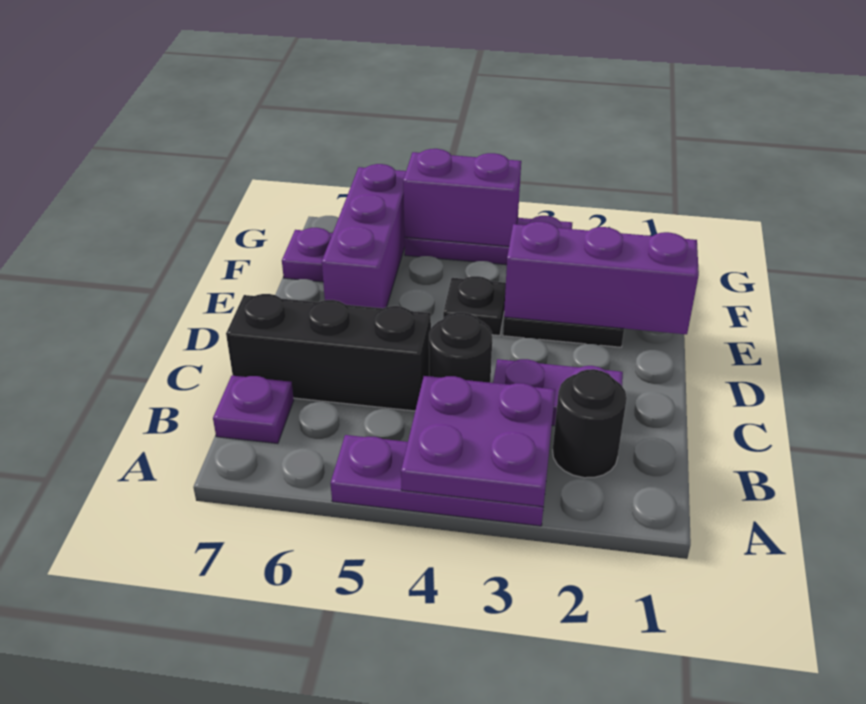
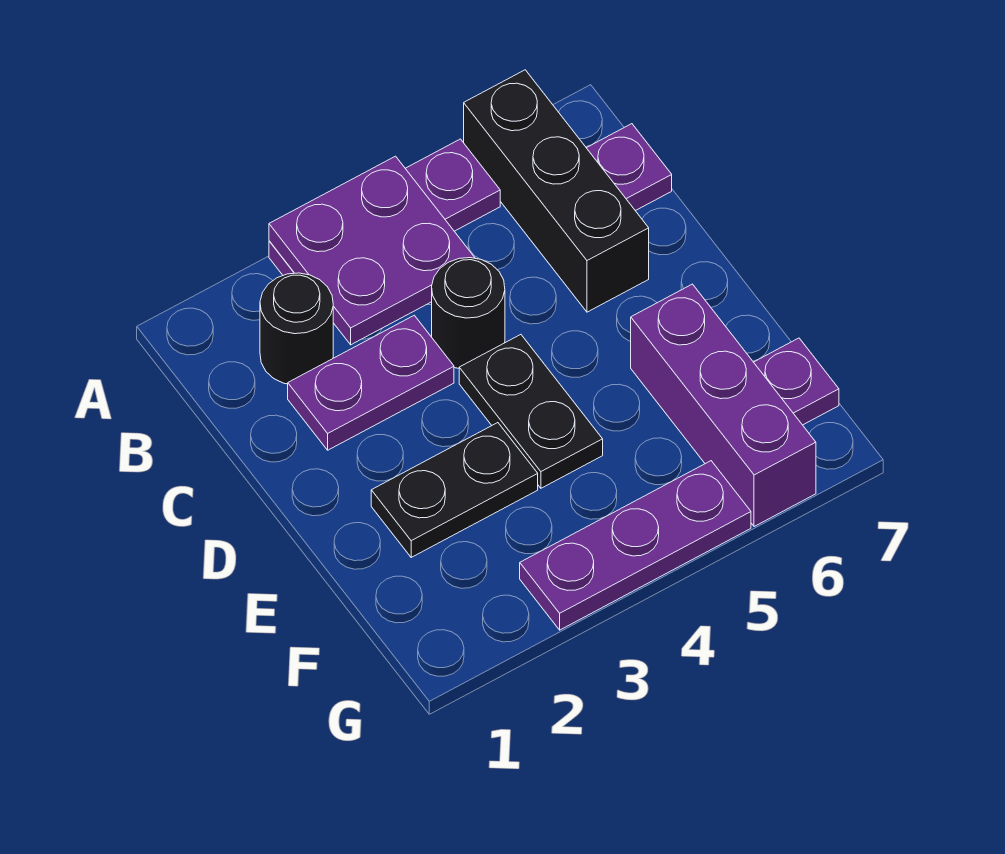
black brick C5:C7 level 1 -> black brick A6:C6 level 1
purple brick E1:E3 level 2 -> none
black plate E4 level 1 -> black plate D4:E4 level 1
purple brick G4:G5 level 2 -> none

